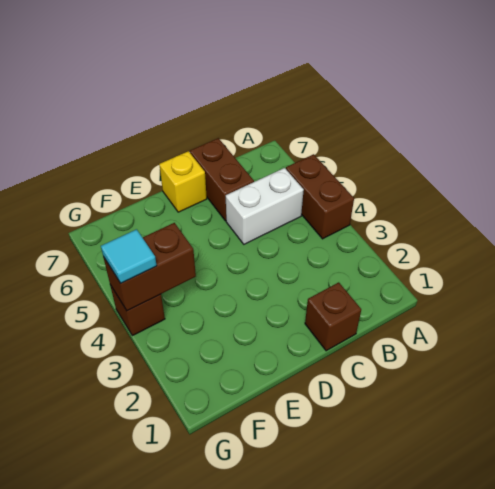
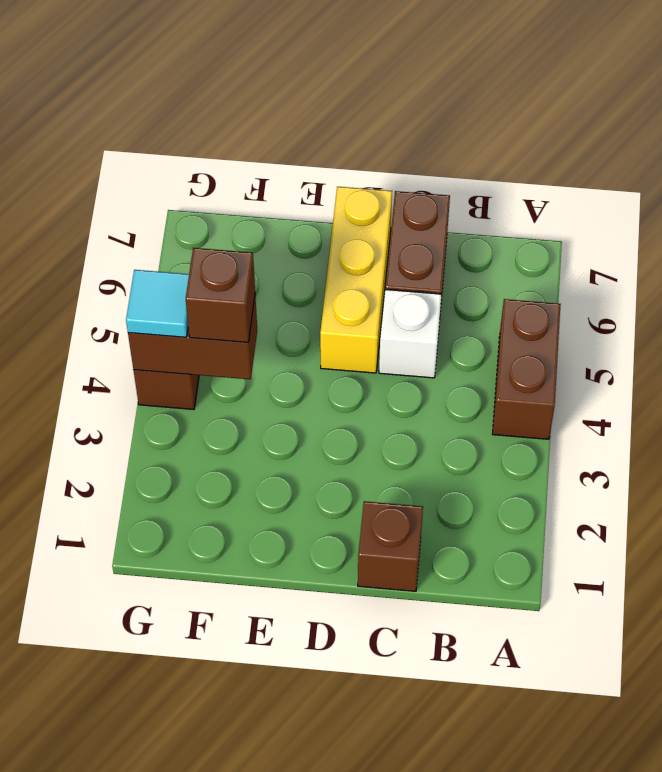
white brick B5:C5 level 1 -> white brick C5 level 1
yellow brick D7 level 1 -> yellow brick D5:D7 level 1
none -> brown brick F4 level 3

